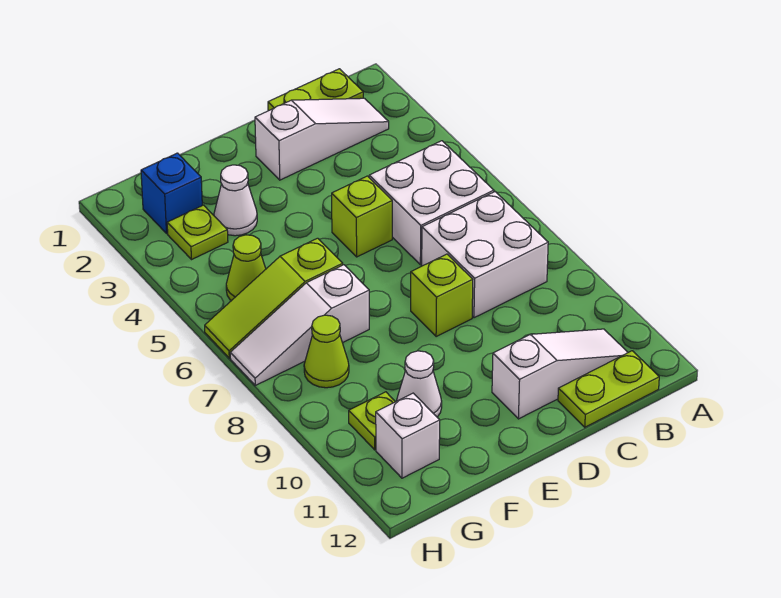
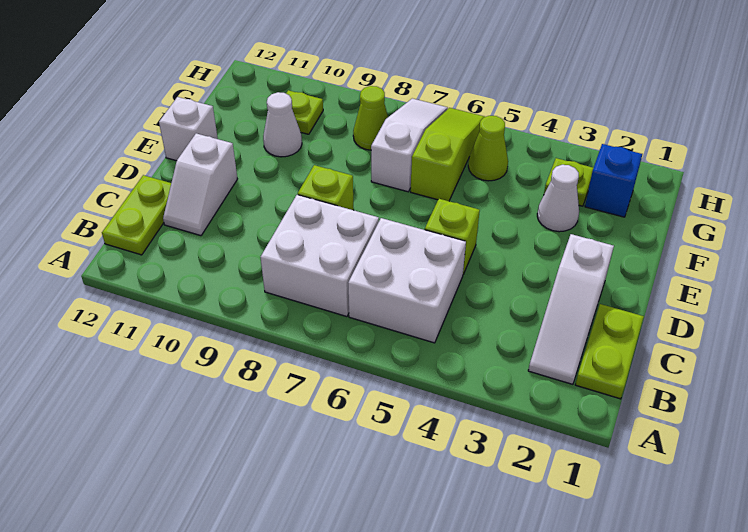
white slope B11:D11 level 1 top D -> white slope C11:D11 level 1 top D
white brick G11 level 1 -> white brick E12 level 1

